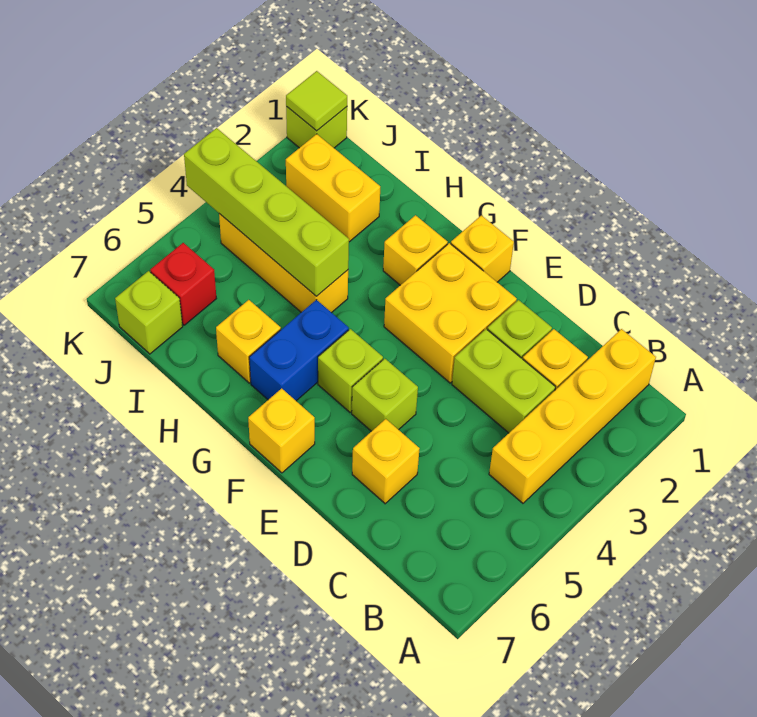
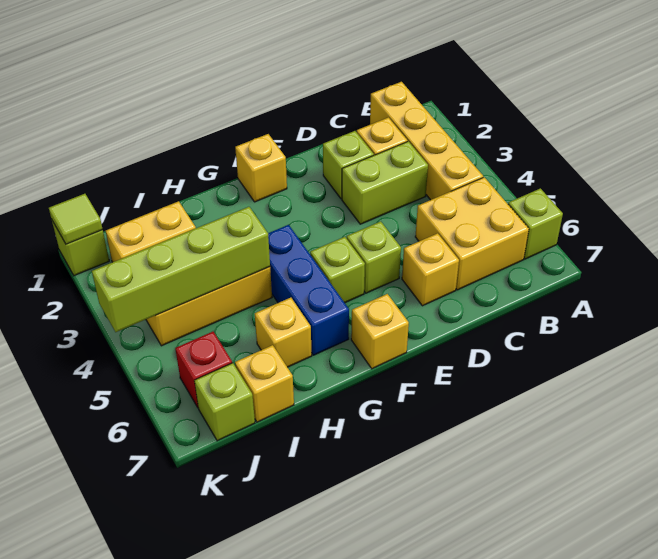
none -> lime brick A6 level 1
yellow brick E2:F3 level 1 -> yellow brick B5:C6 level 1
yellow brick G2 level 1 -> yellow brick I7 level 1
blue brick G5:G6 level 1 -> blue brick G4:G6 level 1

